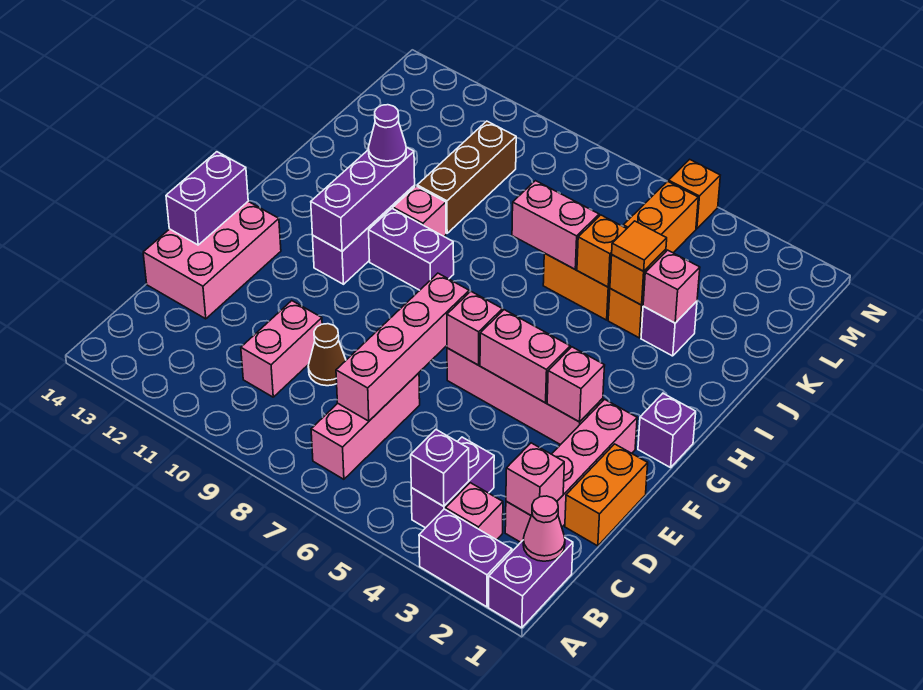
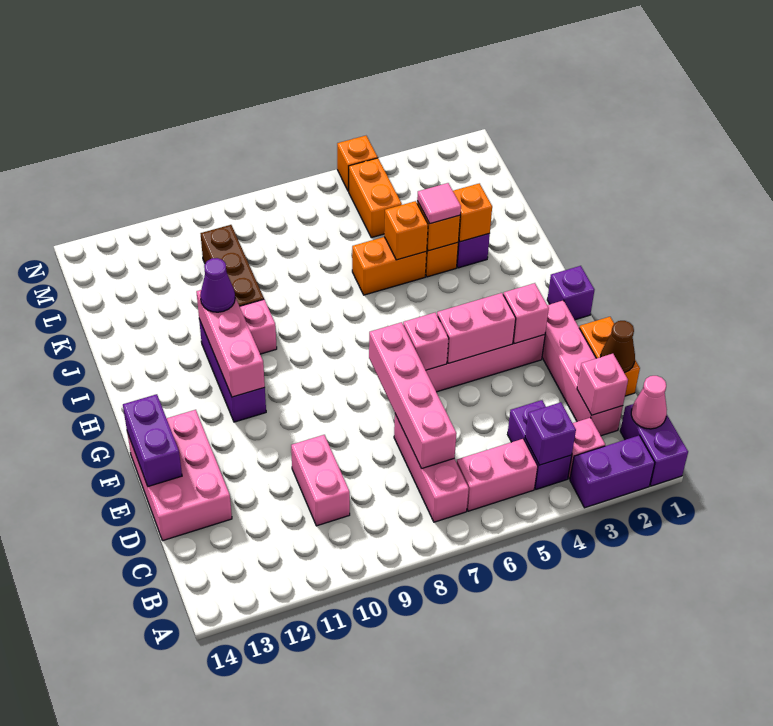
brown cone D9 level 1 -> brown cone D1 level 2
purple brick G11:I11 level 2 -> pink brick G11:I11 level 2
purple brick H9:H10 level 1 -> none
pink brick J3 level 2 -> orange brick J3 level 2
orange tile J4 level 3 -> pink tile J4 level 3
pink brick J6:J7 level 2 -> pink brick B5:B6 level 1

